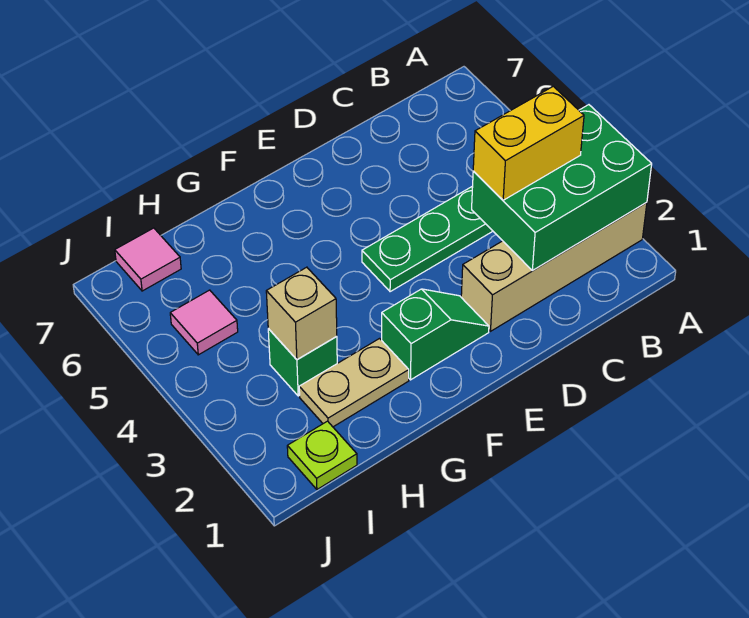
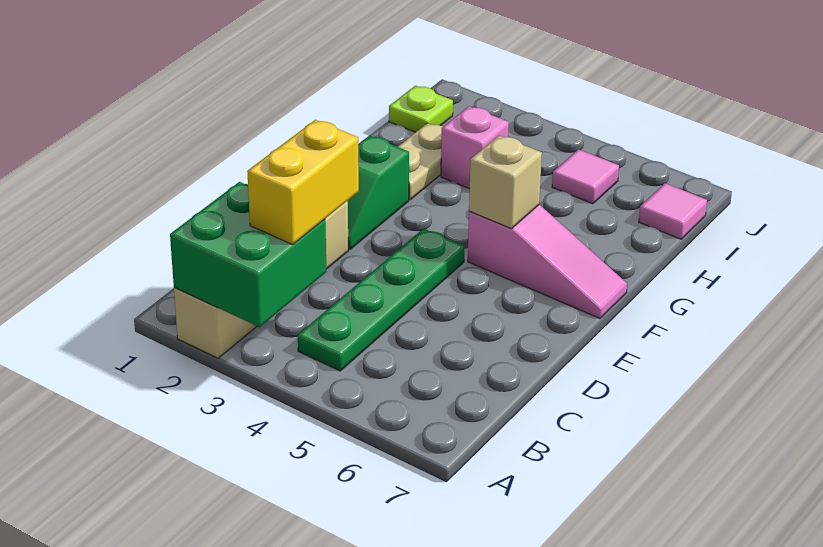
green brick A2:C3 level 2 -> green brick A2:B3 level 2
none -> pink slope F5:F7 level 1 top 5
green brick H3 level 1 -> pink brick H3 level 1
tan brick H3 level 2 -> tan brick F5 level 2

